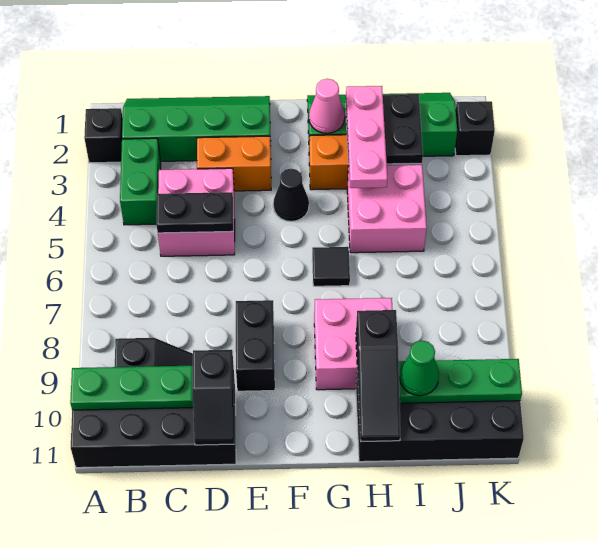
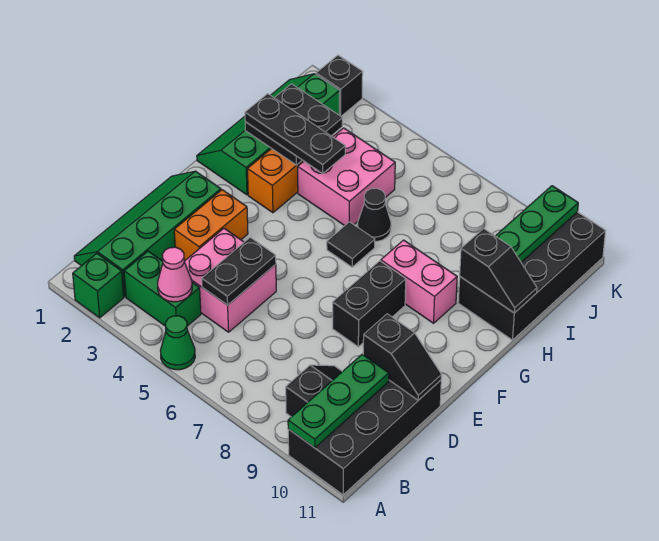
black brick A2 level 1 -> green brick A2 level 1
black brick E8:E9 level 1 -> black brick E8:F8 level 1
black cone F4 level 1 -> black cone H6 level 1
pink cone G2 level 2 -> pink cone B4 level 2
pink brick G8:H9 level 1 -> pink brick G8:G9 level 1
pink plate H2:H4 level 3 -> black plate H2:H4 level 3
black slope H9:H11 level 2 top 9 -> black slope H10:H11 level 2 top 10
green cone I10 level 3 -> green cone A5 level 1

